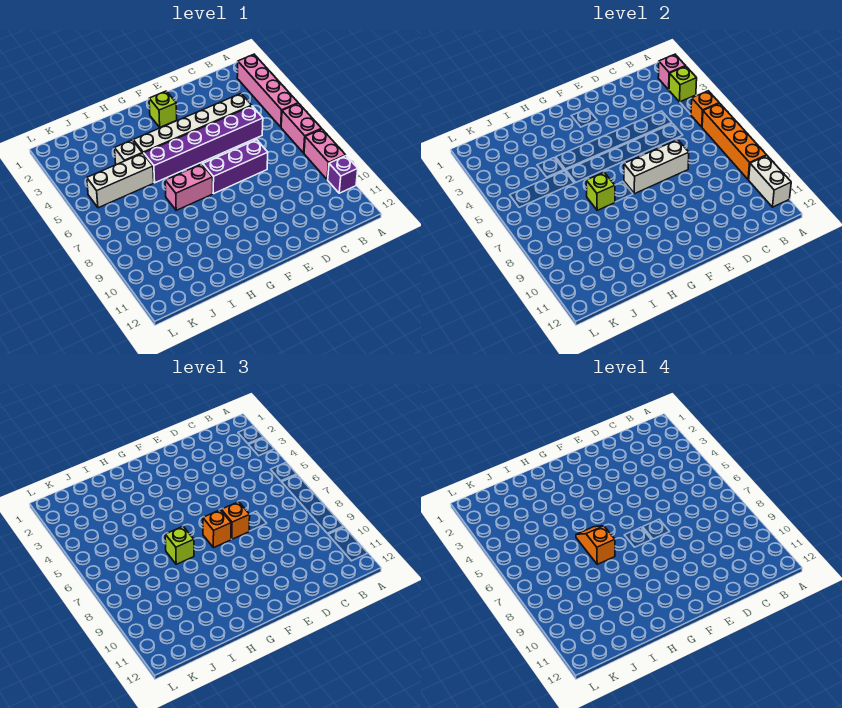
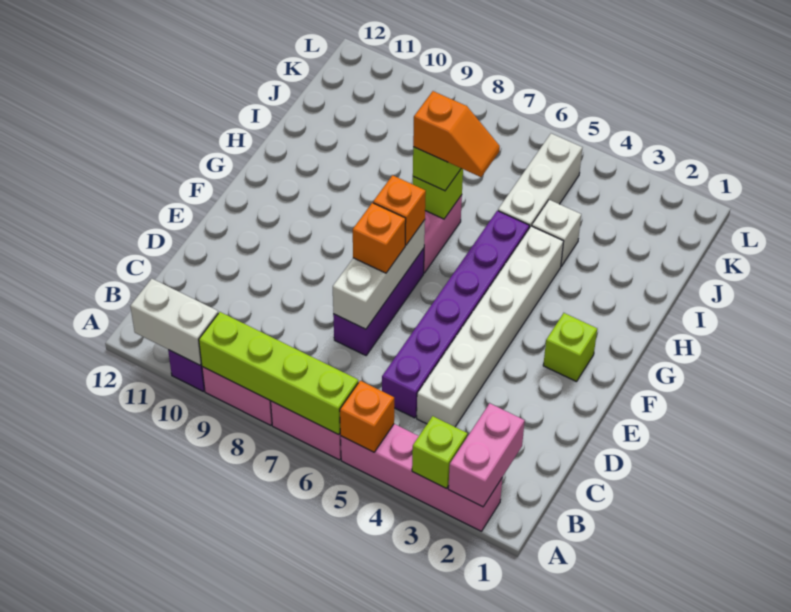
pink brick A2 level 2 -> pink brick A2:B2 level 2
orange brick A6:A9 level 2 -> lime brick A6:A9 level 2

